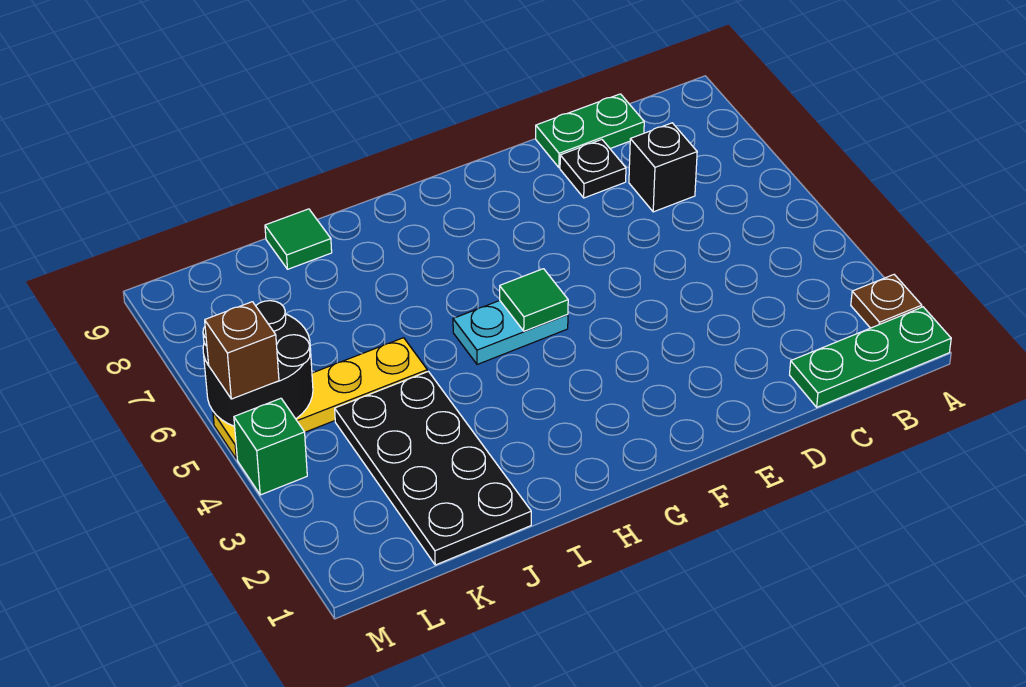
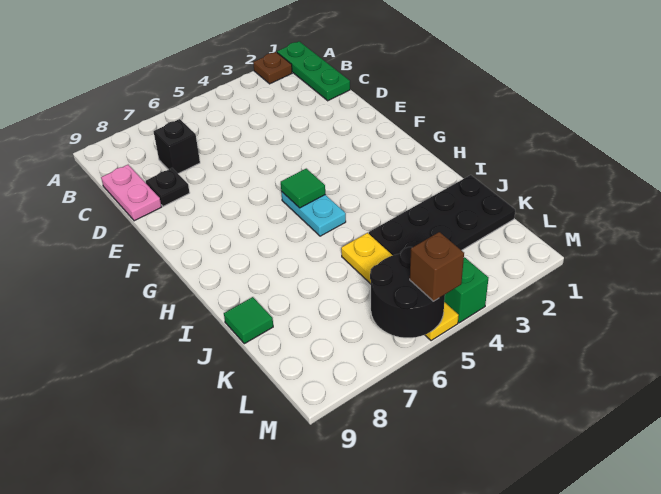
green plate C9:D9 level 1 -> pink plate C9:D9 level 1

